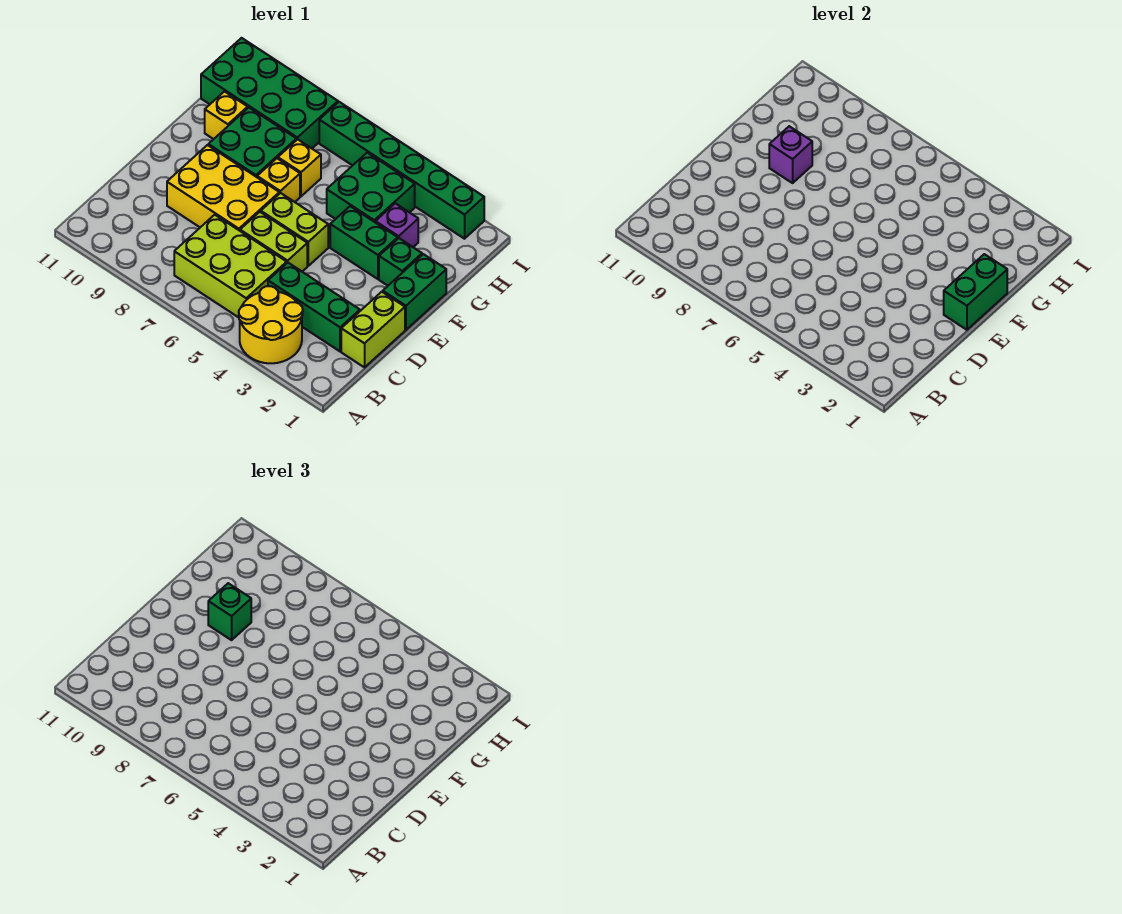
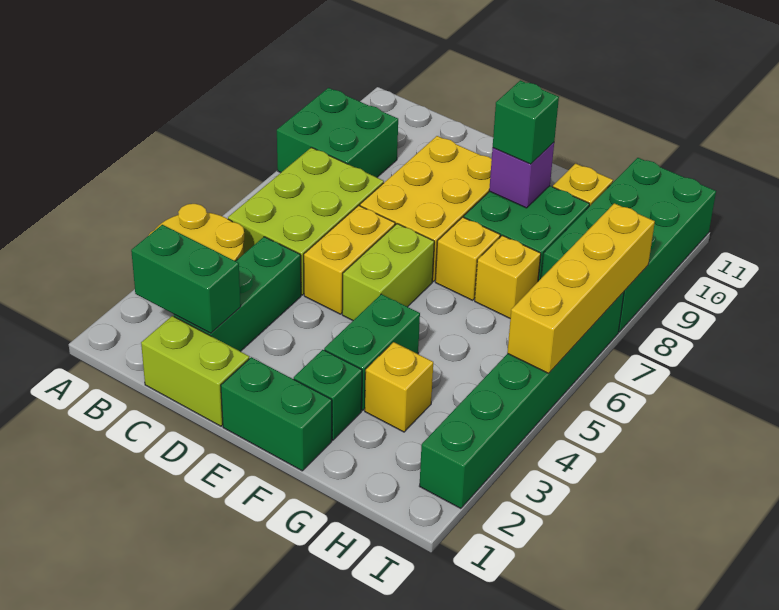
lime brick D5:D6 level 1 -> yellow brick D5:D6 level 1
green brick E1:F1 level 2 -> green brick B2:C2 level 2
purple brick G3 level 1 -> yellow brick G3 level 1
green brick G4:H5 level 1 -> green brick A8:B9 level 1
none -> yellow brick I5:I8 level 2

